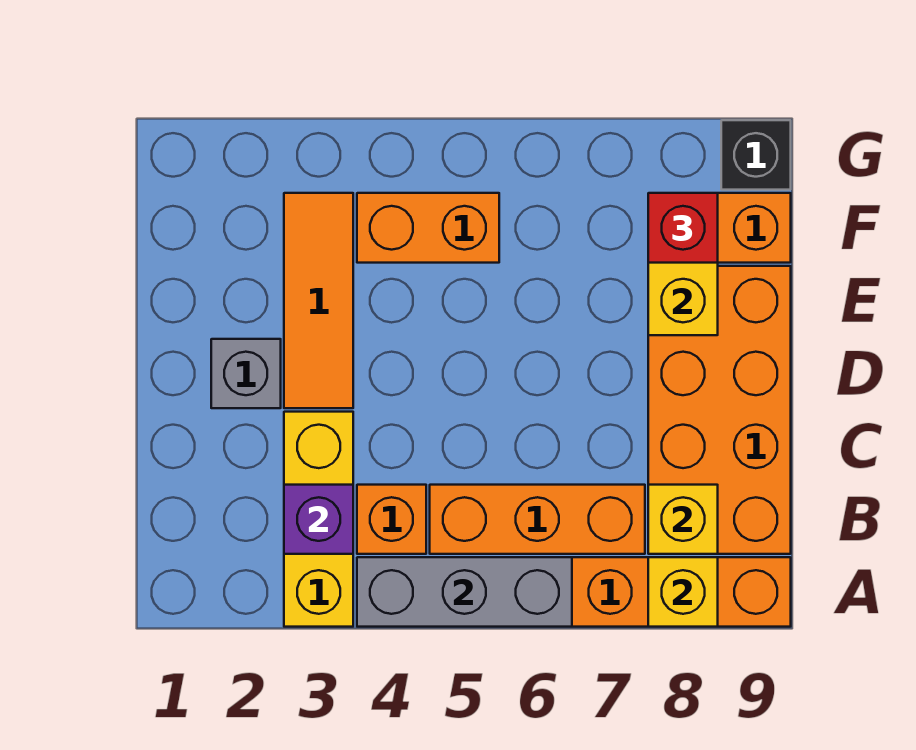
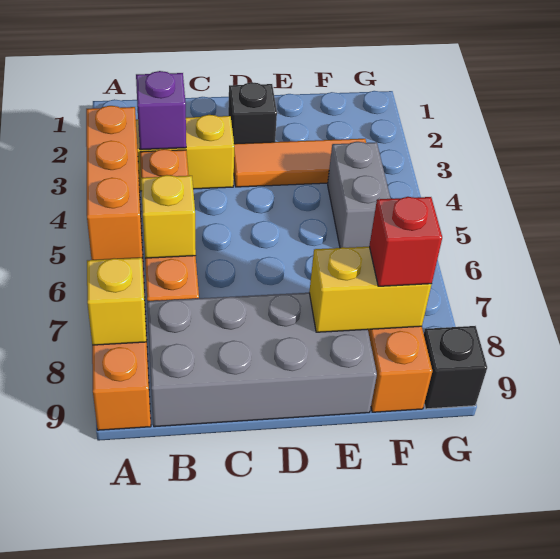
grey brick A4:A6 level 2 -> orange brick A4:A6 level 2
orange brick B8:E9 level 1 -> grey brick B8:E9 level 1
yellow brick B8 level 2 -> yellow brick B6 level 2
grey brick D2 level 1 -> black brick D2 level 1
orange brick F4:F5 level 1 -> grey brick F4:F5 level 1

